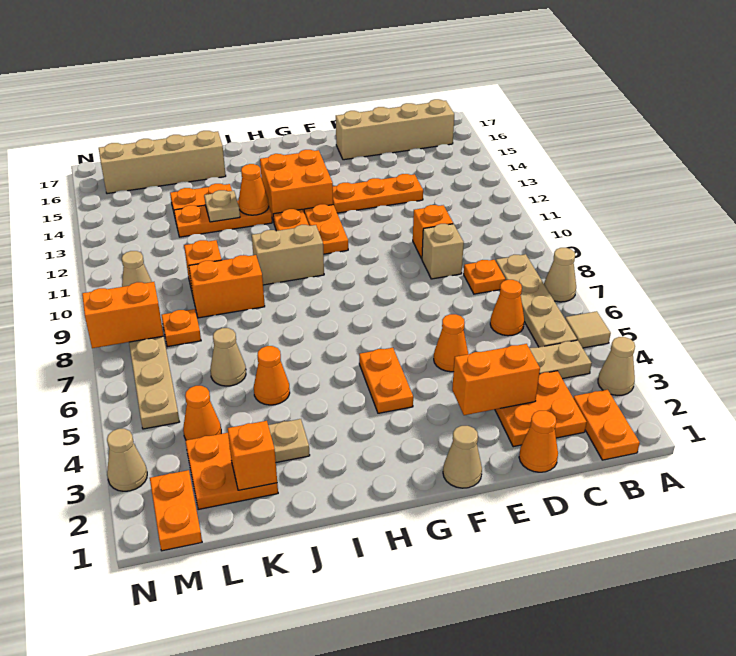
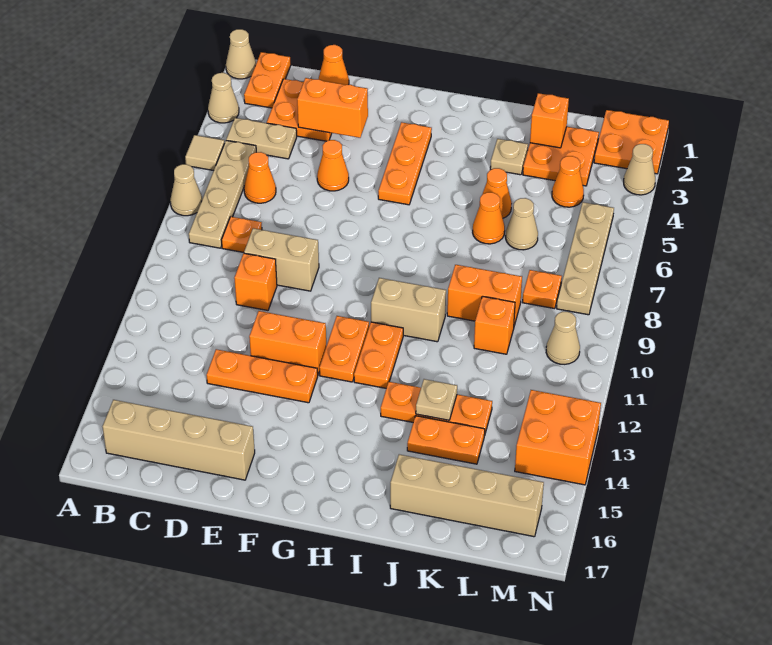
tan brick D9 level 1 -> tan brick D9:E9 level 1
tan cone F1 level 1 -> tan cone A1 level 1
orange plate G4:G5 level 1 -> orange plate G3:G5 level 1
orange brick G13:H14 level 1 -> orange brick M13:N14 level 1
orange cone I13 level 2 -> orange cone J6 level 1
orange plate M1:M2 level 1 -> orange plate M1:N2 level 1
orange brick M8:N8 level 2 -> orange brick E12:F12 level 1

